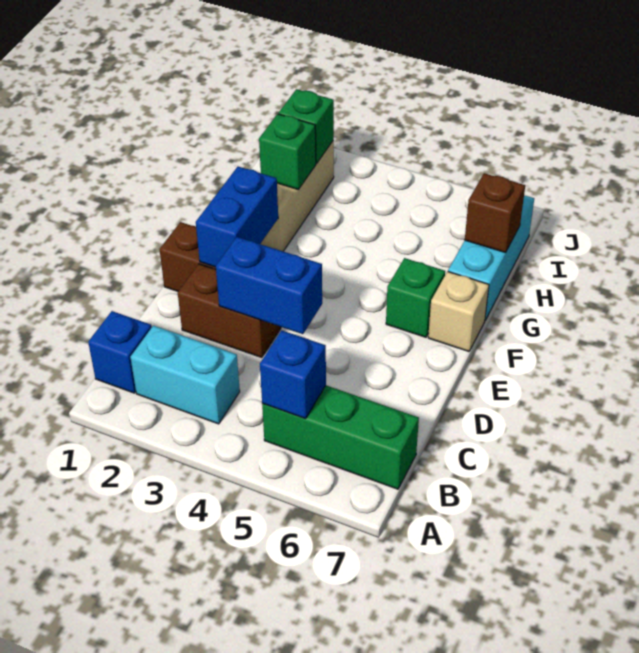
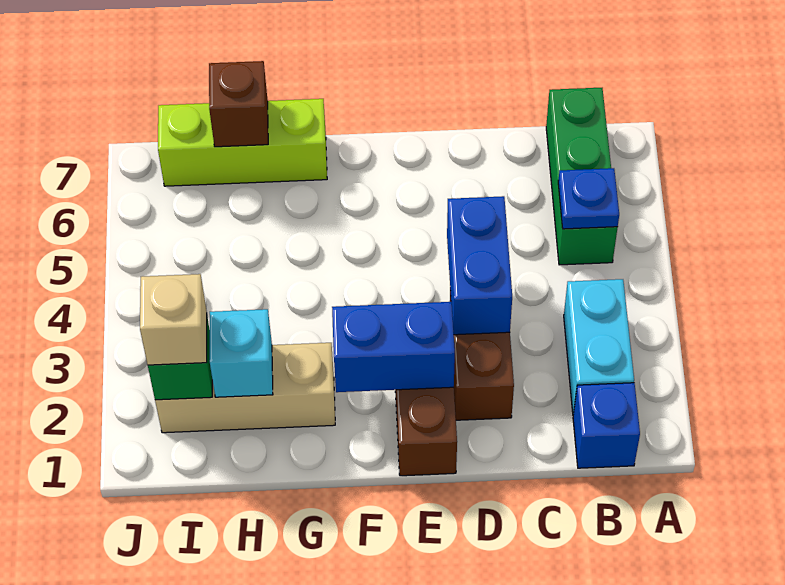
blue brick B5 level 2 -> blue plate B5 level 2
green brick F6 level 1 -> none
tan brick F7 level 1 -> tan brick I2 level 3
cyan brick G7:I7 level 1 -> lime brick G7:I7 level 1
green brick H2 level 2 -> cyan brick H2 level 2

